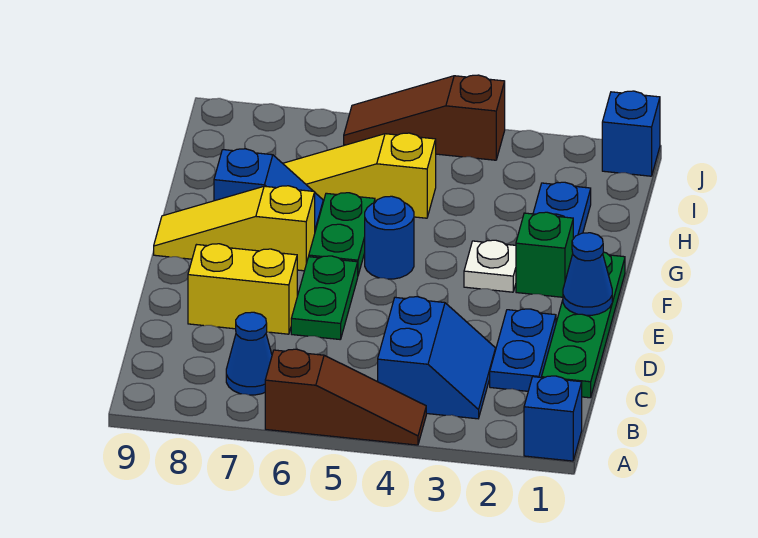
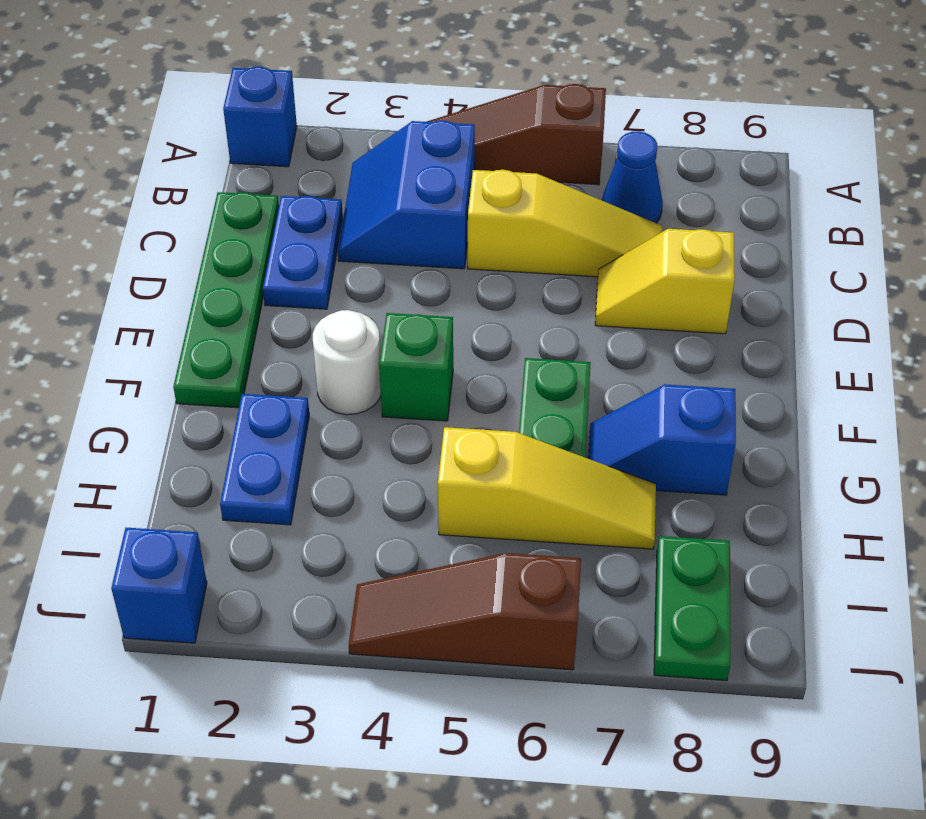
green plate D6:E6 level 1 -> green plate I8:J8 level 1
yellow brick D7:D8 level 1 -> yellow slope D7:D8 level 1 top 8
blue cone E1 level 2 -> none
green brick F2 level 1 -> green brick F4 level 1
white plate F3 level 1 -> white round brick F3 level 1
blue round brick F5 level 1 -> none
yellow slope F7:F9 level 1 top 7 -> yellow slope C5:C7 level 1 top 5
brown slope J4:J6 level 1 top 4 -> brown slope J4:J6 level 1 top 6

